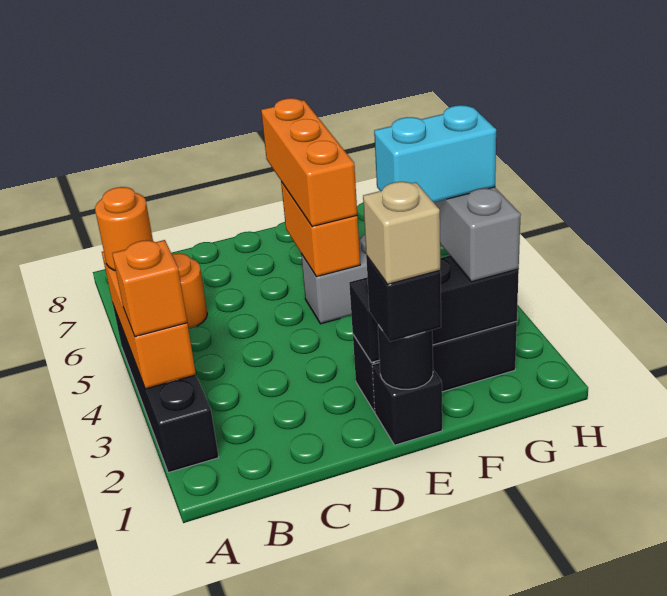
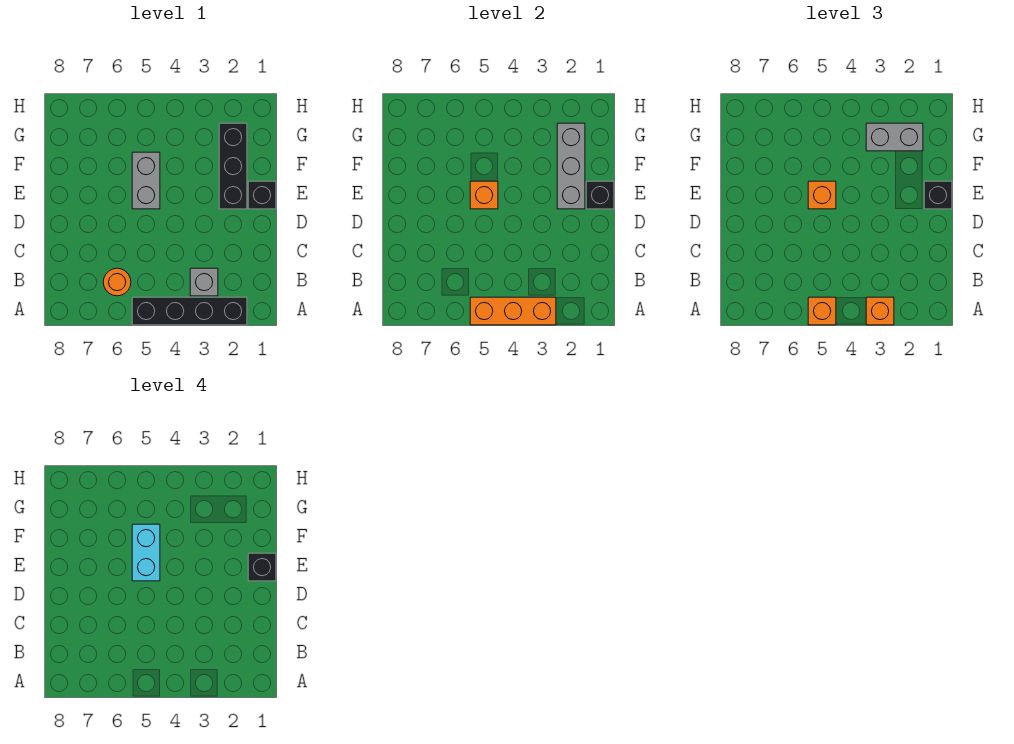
orange round brick A5 level 3 -> orange brick A5 level 3
none -> grey brick B3 level 1
black round brick E1 level 2 -> black brick E1 level 2
tan brick E1 level 4 -> black brick E1 level 4
black brick E2:G2 level 2 -> grey brick E2:G2 level 2
orange brick E5:E6 level 2 -> orange brick E5 level 2
orange brick E5:E7 level 3 -> orange brick E5 level 3
cyan brick F3:G3 level 4 -> cyan brick E5:F5 level 4

